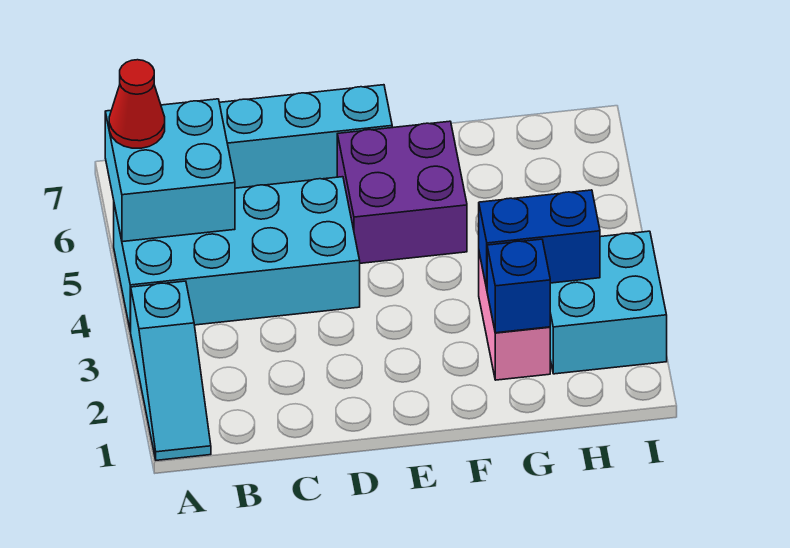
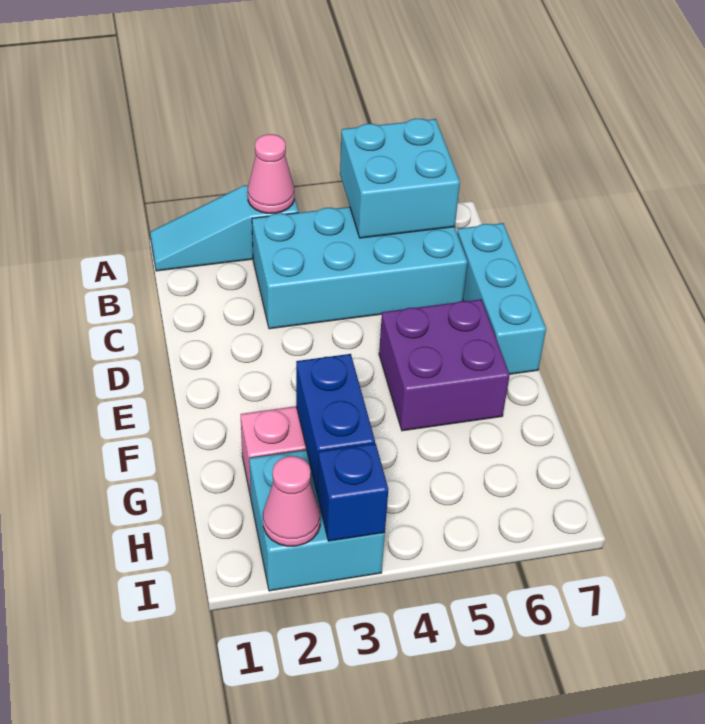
none -> pink cone A3 level 2
cyan brick A4:D5 level 1 -> cyan brick B3:C6 level 1
red cone A6 level 3 -> none
blue brick G2 level 2 -> blue brick I3 level 2
none -> pink cone I2 level 2

